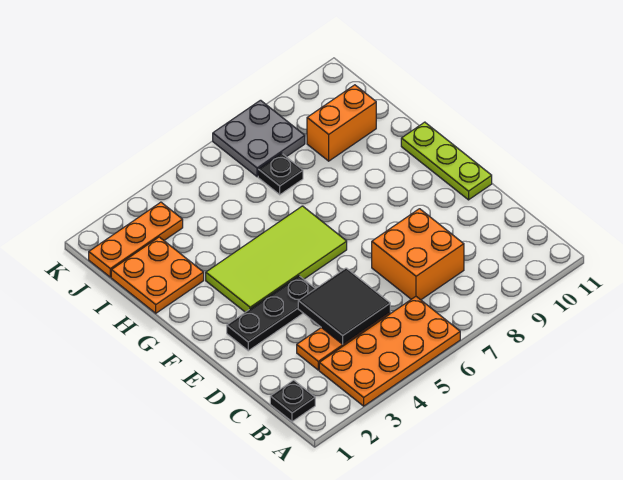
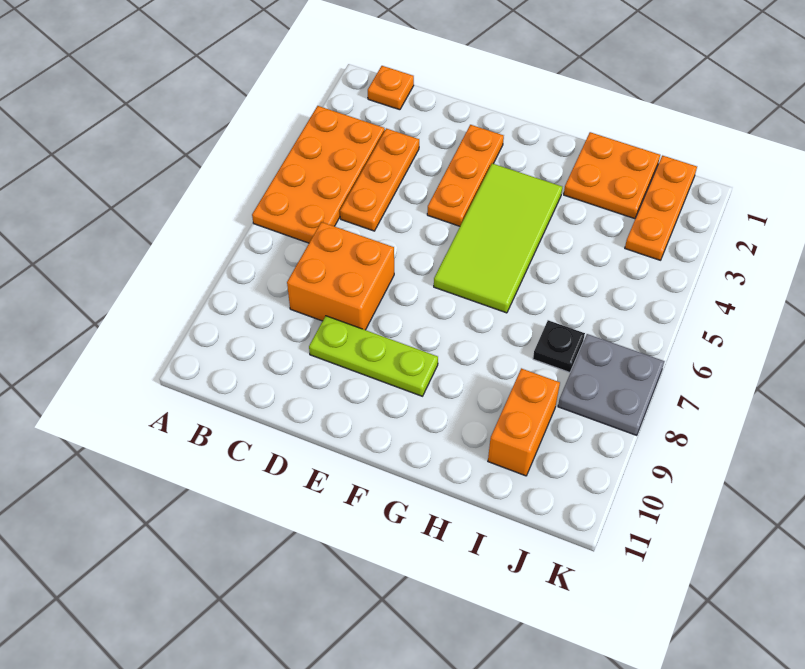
black plate B1 level 1 -> orange plate B1 level 1
black tile C4:D5 level 2 -> none
black plate E2:E4 level 1 -> orange plate E2:E4 level 1
lime plate E11:G11 level 1 -> lime plate D9:F9 level 1

